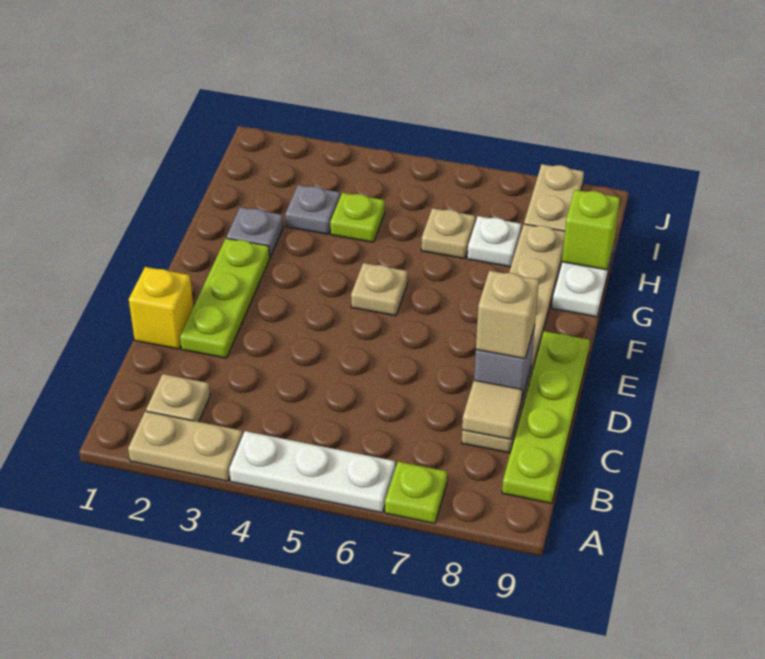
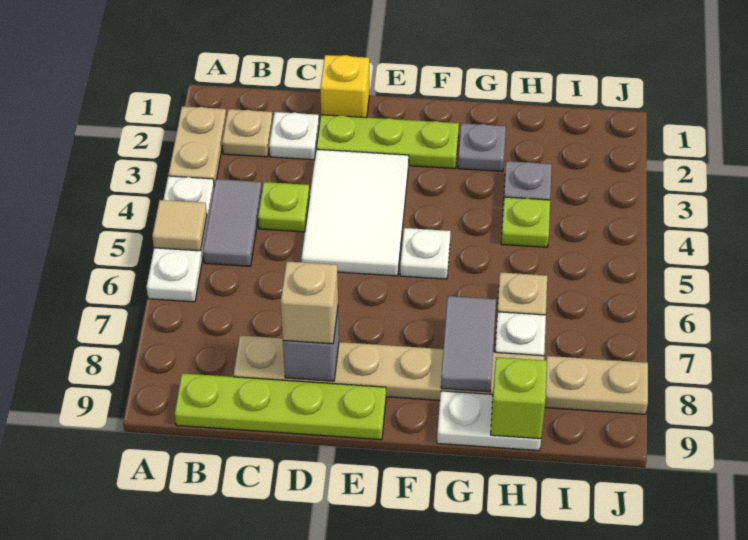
lime plate A7 level 1 -> lime plate C4 level 1
none -> grey tile B4:B5 level 1
none -> white plate C2 level 1
tan tile C8 level 2 -> tan tile A5 level 2
none -> white tile D3:E5 level 1
tan plate F5 level 1 -> white plate F5 level 1
none -> grey tile G7:G8 level 2

